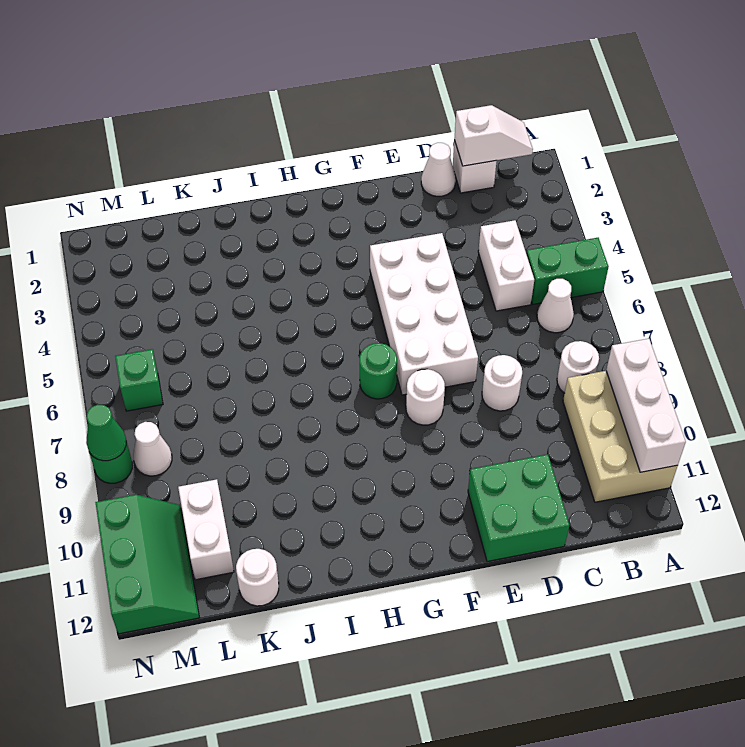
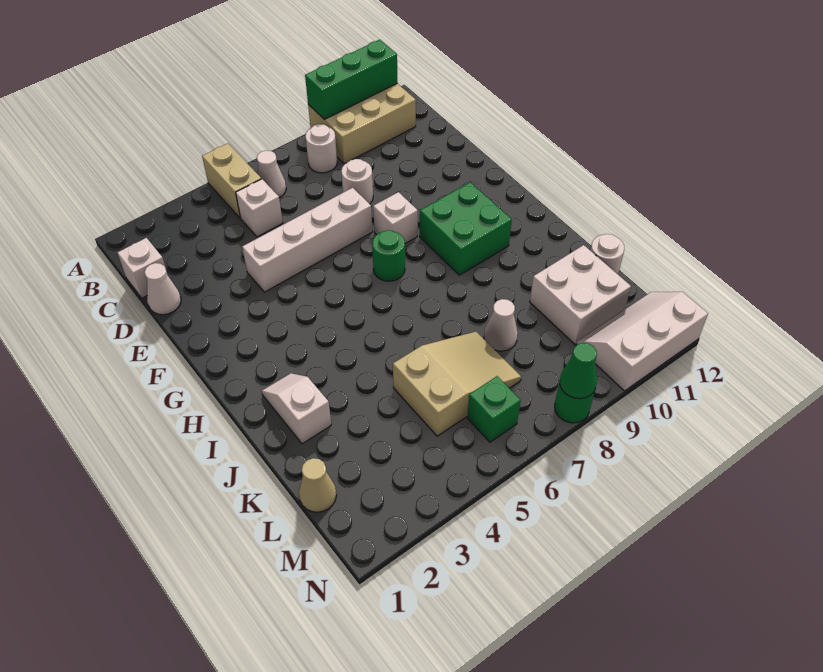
green brick A5:B5 level 1 -> tan brick A5:B5 level 1
white brick A9:A11 level 2 -> green brick A9:A11 level 2
white slope B1:C1 level 2 top C -> white slope I2:J2 level 1 top J
white brick C4:C5 level 1 -> white brick C5 level 1
green brick D11:E12 level 1 -> green brick G9:H10 level 1
white brick E4:F7 level 1 -> white brick E4:E7 level 1
white round brick F8 level 1 -> white brick F8 level 1
none -> tan slope K5:L7 level 1 top 5
none -> tan cone L1 level 1
white brick L10:L11 level 1 -> white brick K10:L11 level 1
white cone M8 level 1 -> white cone K8 level 1
green slope M10:N12 level 1 top N -> white slope M10:N12 level 1 top N

